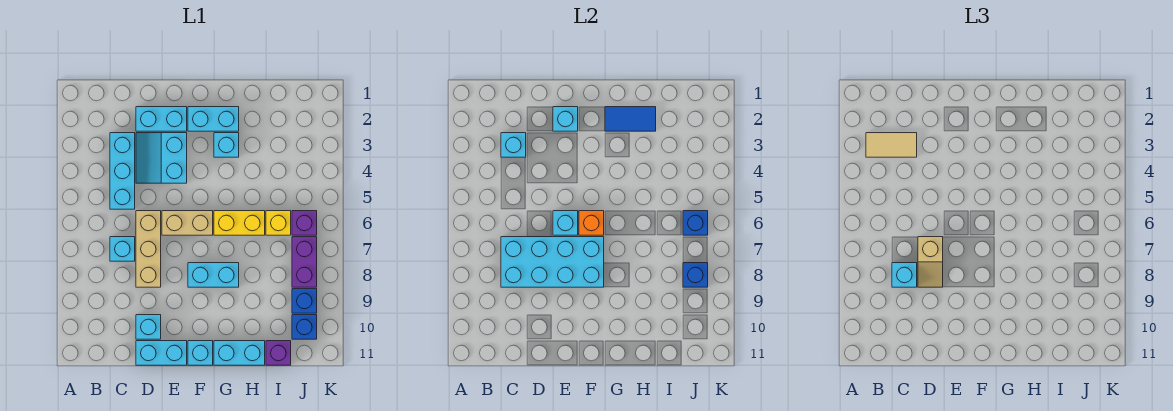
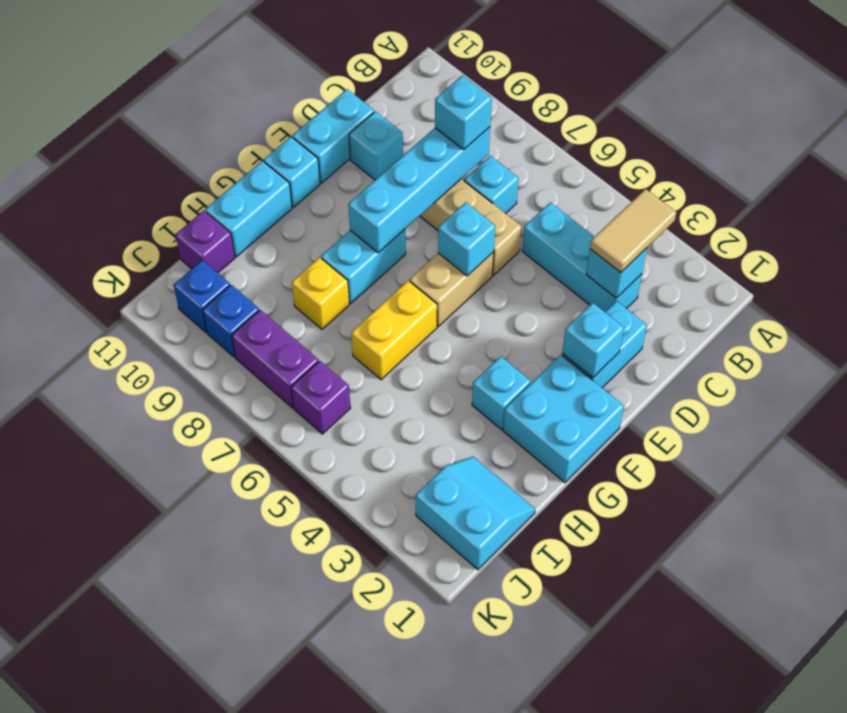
cyan brick C7:F8 level 2 -> cyan brick C8:F8 level 2
cyan slope D3:E4 level 1 top E -> cyan slope I1:J2 level 1 top J
tan slope D7:D8 level 3 top 7 -> none
cyan brick F2:G2 level 1 -> cyan brick F1:G2 level 1
orange brick F6 level 2 -> none
blue tile G2:H2 level 2 -> none
yellow brick I6 level 1 -> yellow brick H8 level 1
blue brick J6 level 2 -> none
blue brick J8 level 2 -> none

